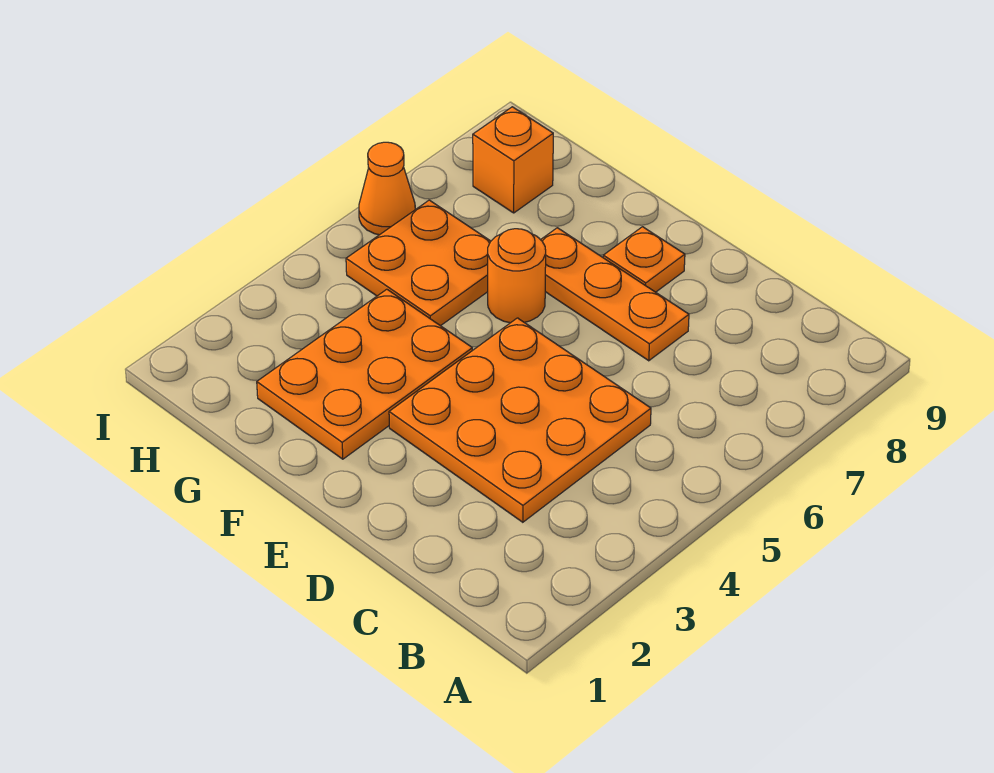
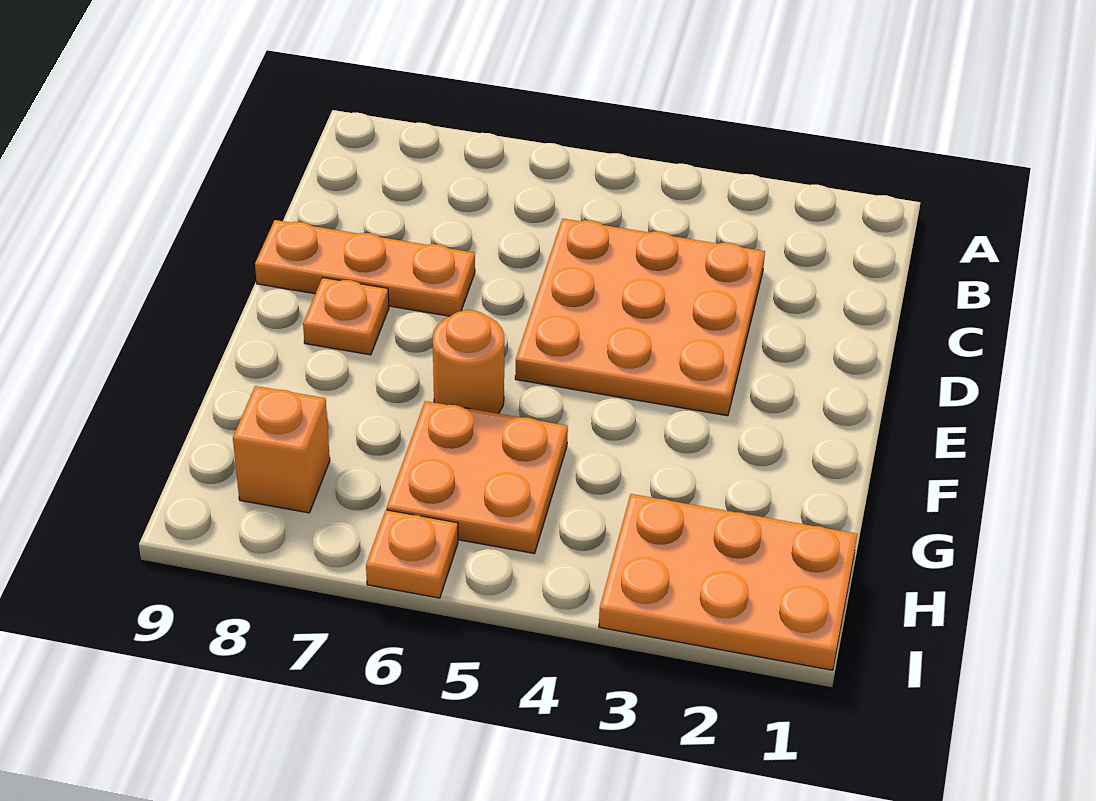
orange plate D7:F7 level 1 -> orange plate D7:D9 level 1
orange plate F2:G4 level 1 -> orange plate H1:I3 level 1
orange cone I6 level 1 -> orange plate I6 level 1

